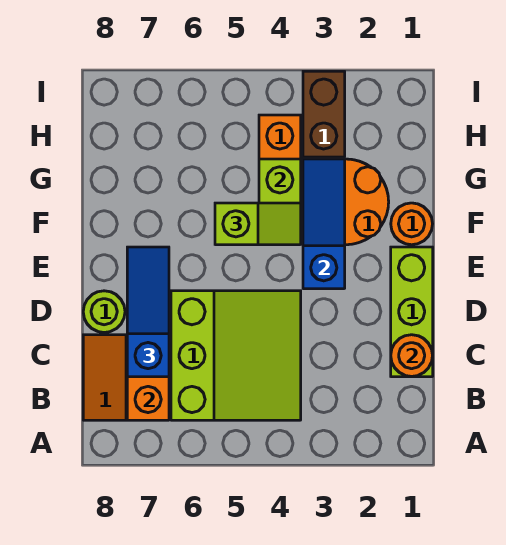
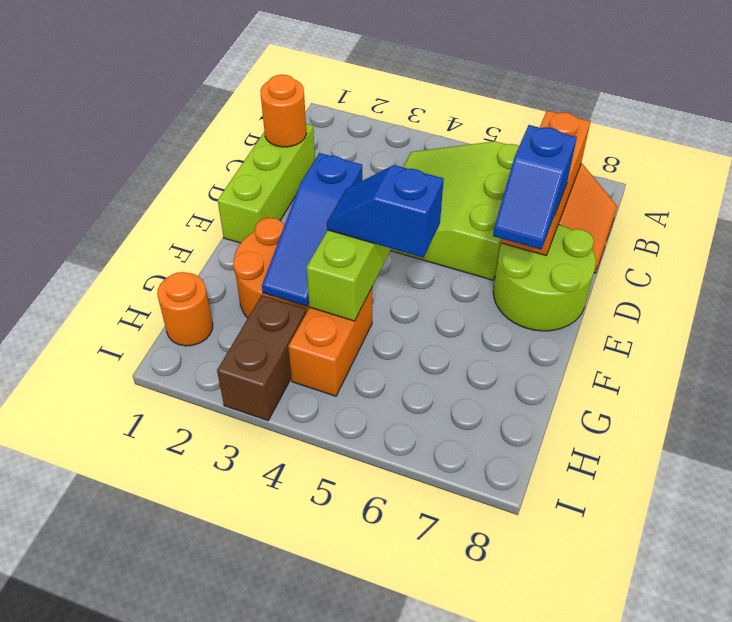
blue slope C7:E7 level 3 top C -> blue slope D7:E7 level 3 top D
lime round brick D8 level 1 -> lime round brick D7:E8 level 1
orange round brick F1 level 1 -> orange round brick H1 level 1
lime slope F4:F5 level 3 top 5 -> blue slope F4:F5 level 3 top 5

